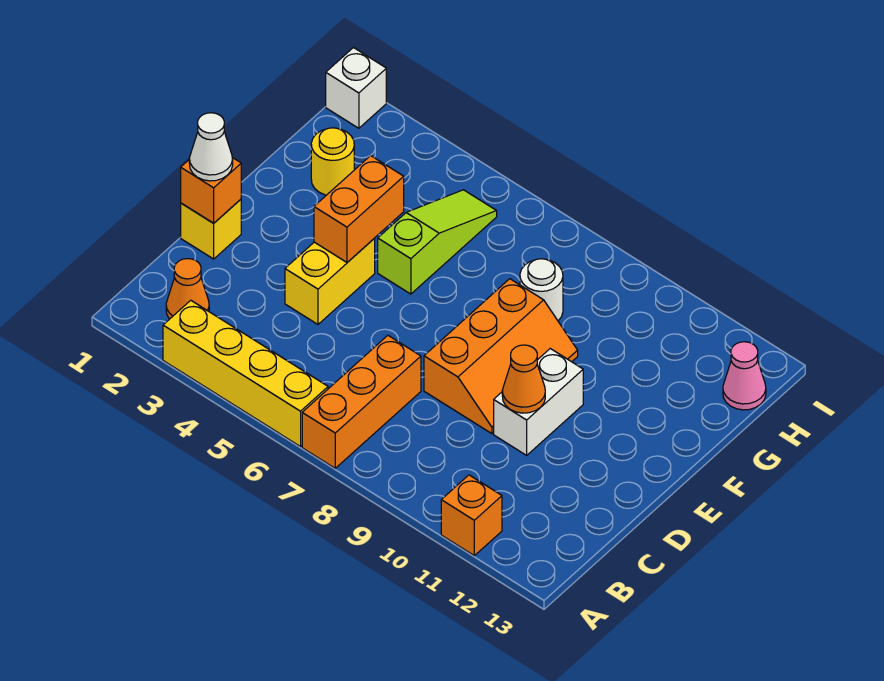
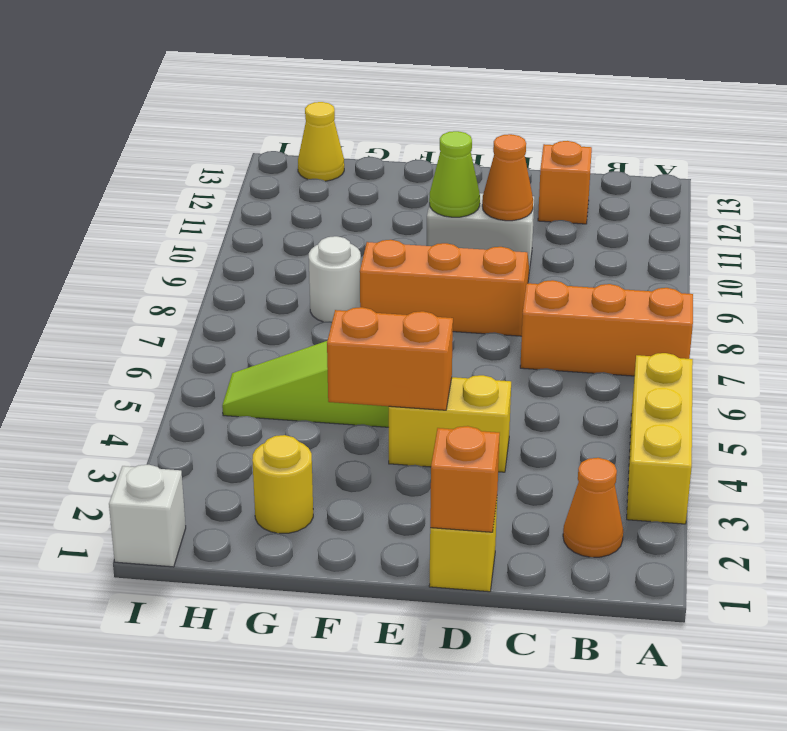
yellow brick A3:A6 level 1 -> yellow brick A3:A5 level 1
orange brick A11 level 1 -> orange brick C12 level 1
white cone D1 level 3 -> none
none -> lime cone E10 level 2
pink cone H13 level 1 -> yellow cone H13 level 1

